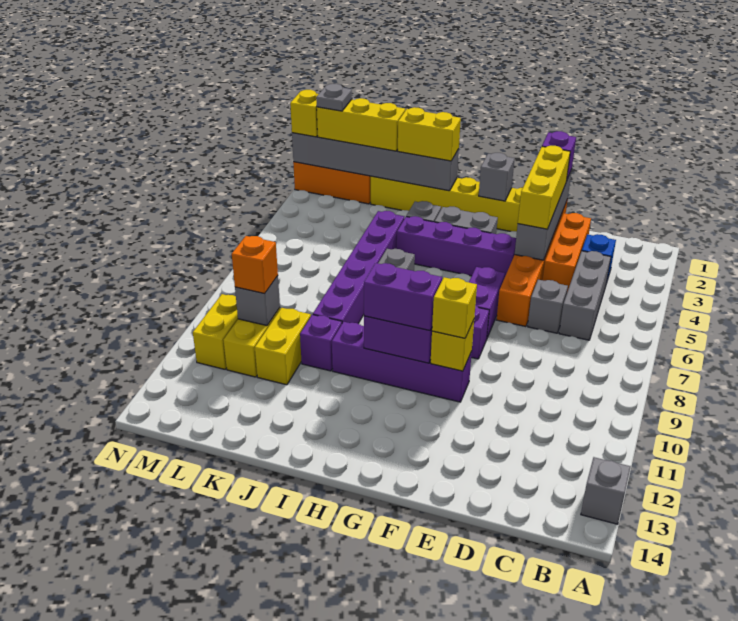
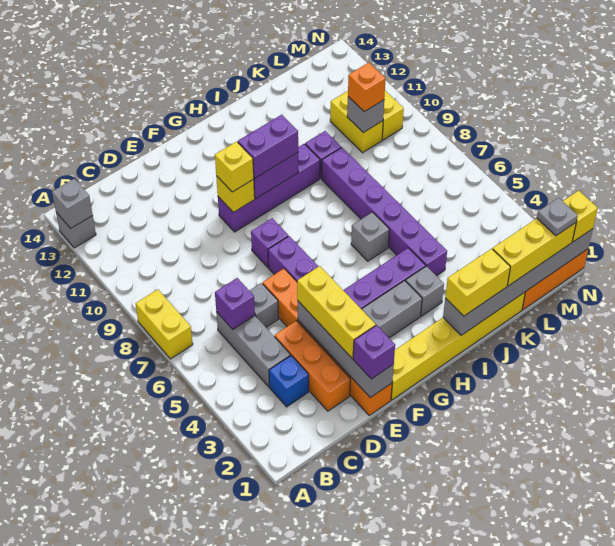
none -> purple brick C6 level 2
grey brick G1 level 2 -> grey brick A13 level 2
yellow brick K10:K11 level 1 -> yellow brick A7:A8 level 1

